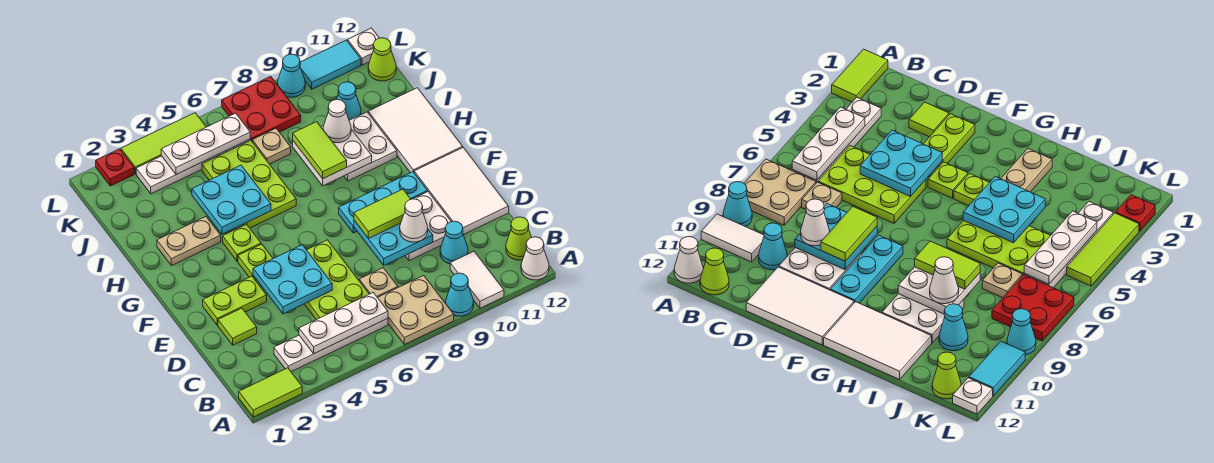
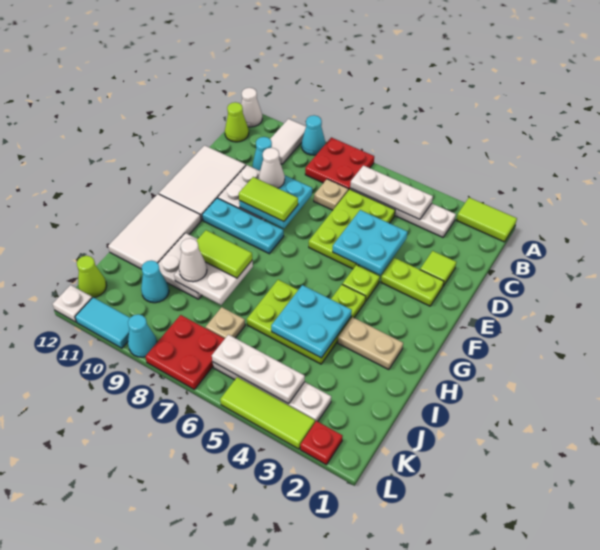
tan plate A7:B8 level 1 -> red plate A7:B8 level 1
lime plate H5:J6 level 1 -> lime plate H4:I6 level 1
lime tile H8:I8 level 3 -> lime tile H8:H9 level 3

